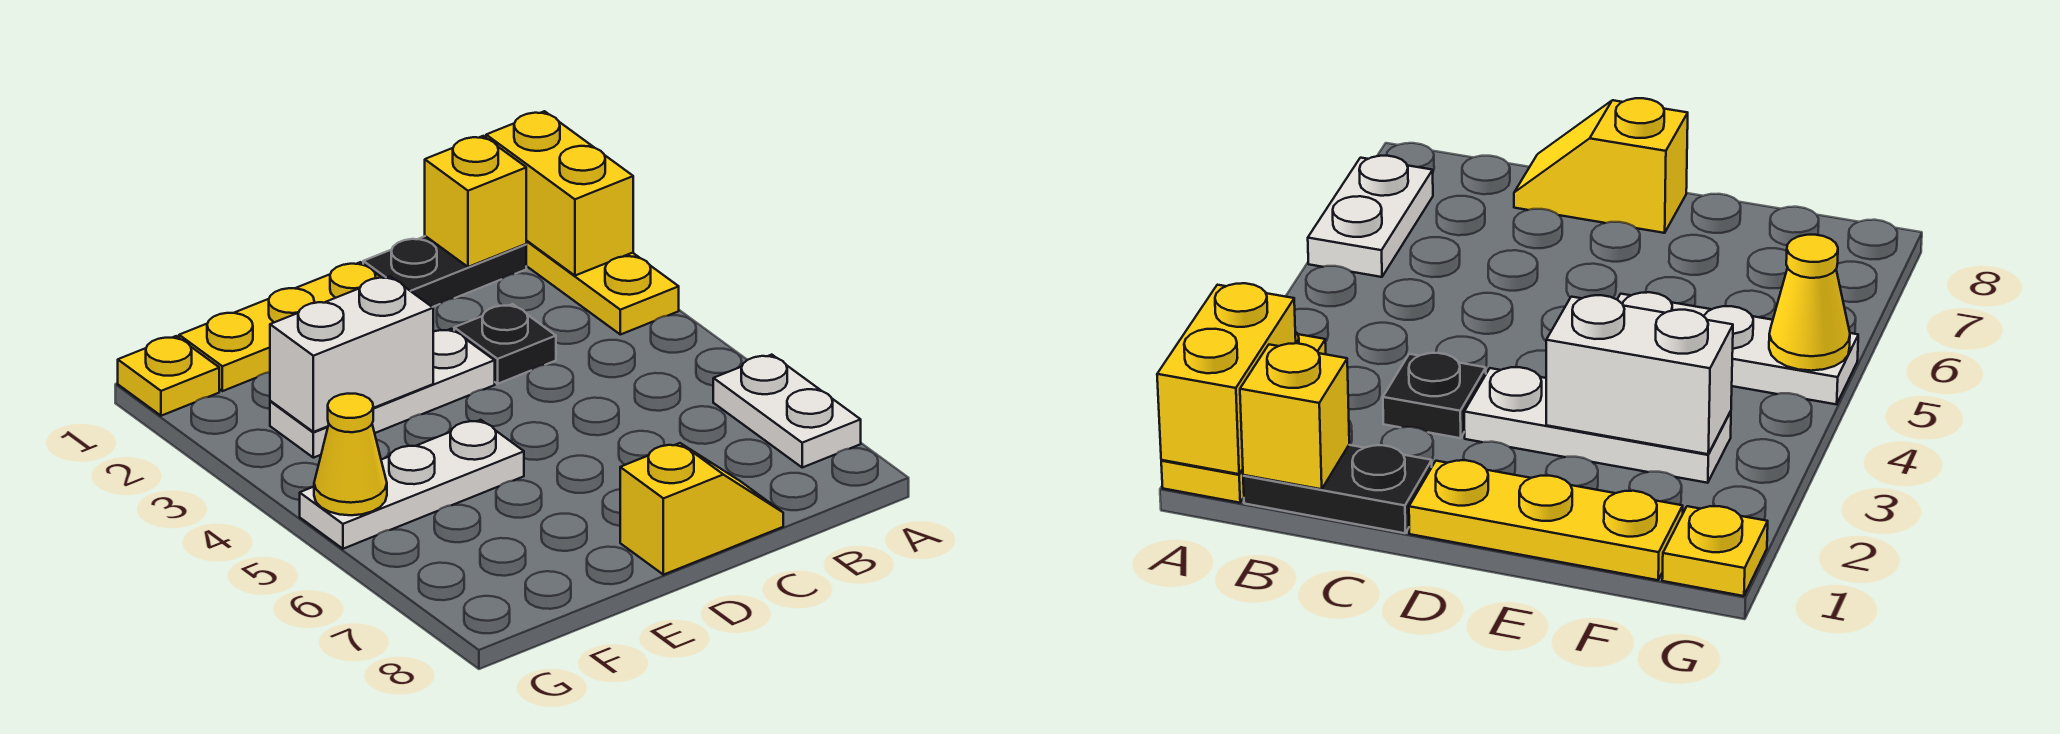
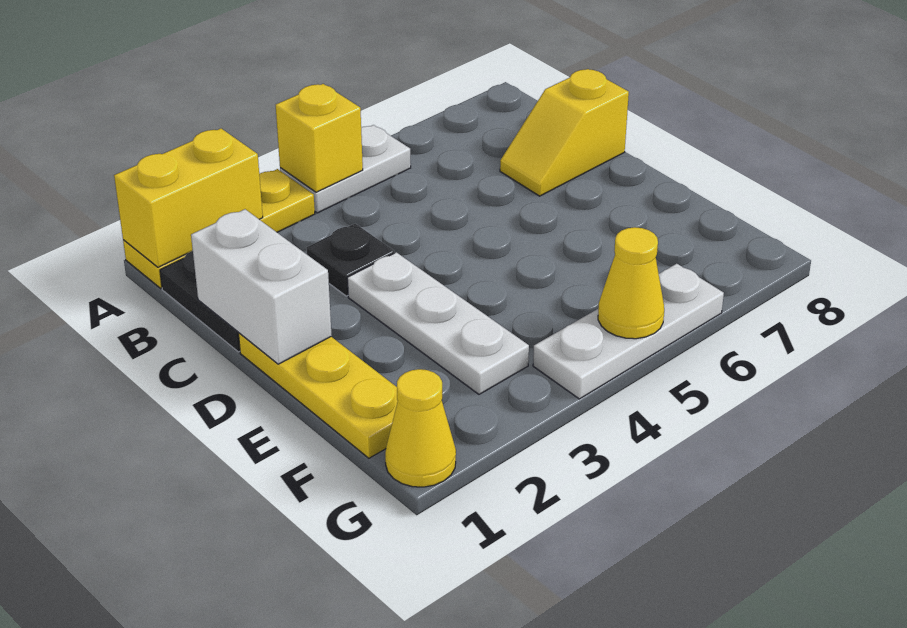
white plate A6:A7 level 1 -> white plate A4:A5 level 1
yellow brick B1 level 2 -> yellow brick A4 level 2
yellow slope C8:D8 level 1 top D -> yellow slope C7:C8 level 1 top 8
white brick E3:F3 level 2 -> white brick C1:D1 level 2
white plate E5:G5 level 1 -> white plate G4:G6 level 1
yellow plate G1 level 1 -> yellow cone G1 level 1

